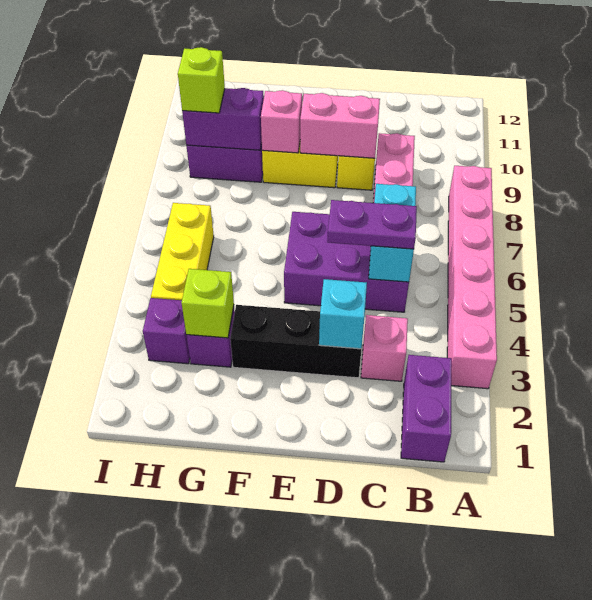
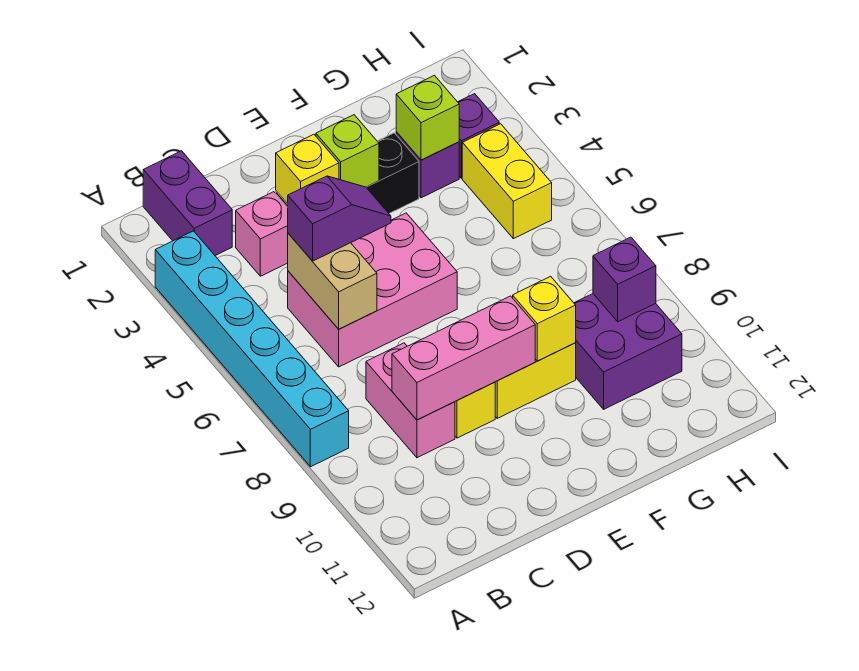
pink brick A3:A8 level 1 -> cyan brick A3:A8 level 1
purple brick C5:E6 level 1 -> pink brick C5:E6 level 1
cyan brick C5:C6 level 2 -> tan brick C5:C6 level 2
purple plate C5:D5 level 3 -> purple slope C5:D5 level 3 top C
cyan brick D3 level 2 -> yellow brick D3 level 2
pink brick D9:E9 level 2 -> pink brick C9:E9 level 2
pink brick F9 level 2 -> yellow brick F9 level 2
purple brick G9:H9 level 2 -> purple brick H9 level 2
yellow brick H4:H6 level 1 -> yellow brick H4:H5 level 1
lime brick H9 level 3 -> lime brick E3 level 2

